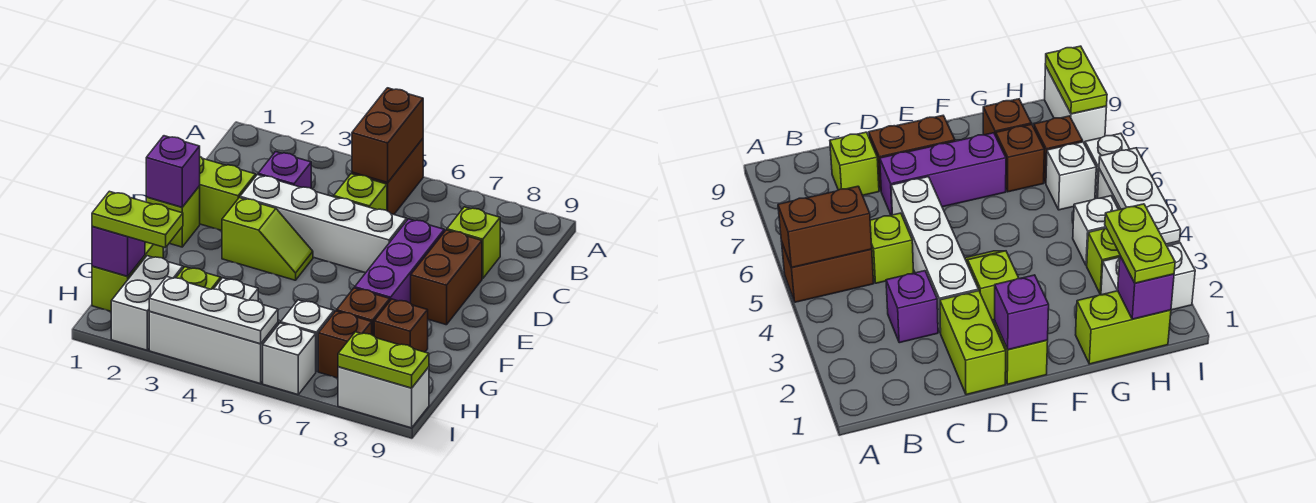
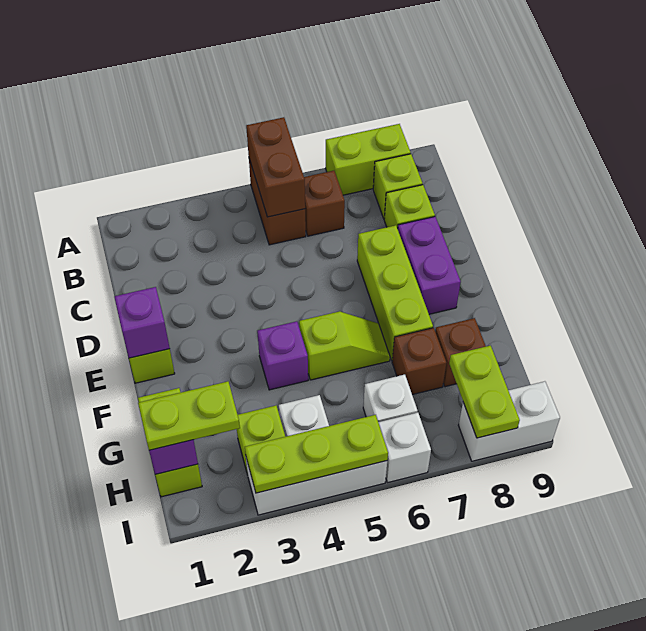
purple brick C3 level 1 -> purple brick F4 level 1
lime brick C5 level 1 -> lime brick B8 level 1
lime brick D1:D2 level 1 -> lime brick A7:A8 level 1
white brick D3:D6 level 1 -> none
purple brick D7:F7 level 1 -> lime brick D7:F7 level 1
brown brick D8:E8 level 1 -> purple brick D8:E8 level 1
lime slope E3:E4 level 1 top 3 -> lime slope F5:F6 level 1 top 5
white brick H2:I2 level 1 -> none
brown brick H7 level 1 -> brown brick B6 level 1
white plate I3:I5 level 2 -> lime plate I3:I5 level 2
lime plate I8:I9 level 2 -> lime plate H8:I8 level 2

